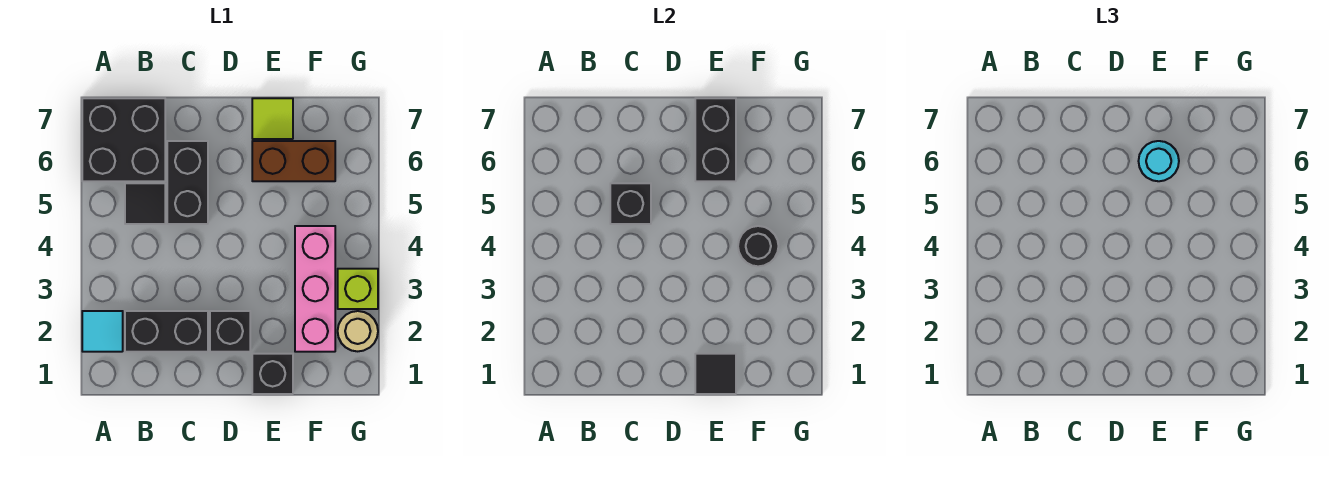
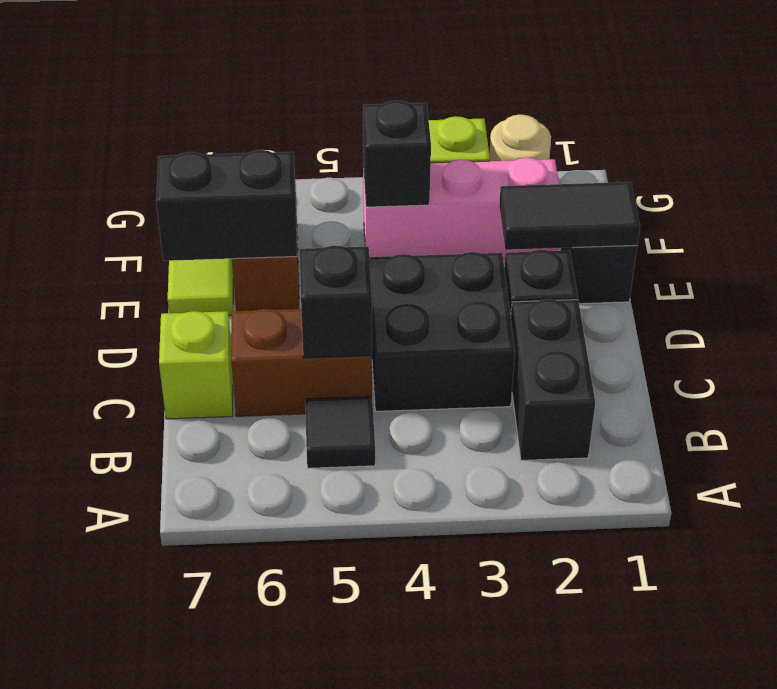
cyan tile A2 level 1 -> none
black brick A6:B7 level 1 -> black brick C3:D4 level 1
black brick C5:C6 level 1 -> brown brick C5:C6 level 1
none -> lime brick C7 level 1
black tile E1 level 2 -> black tile E1:E2 level 2
cyan round brick E6 level 3 -> none
black round brick F4 level 2 -> black brick F4 level 2

